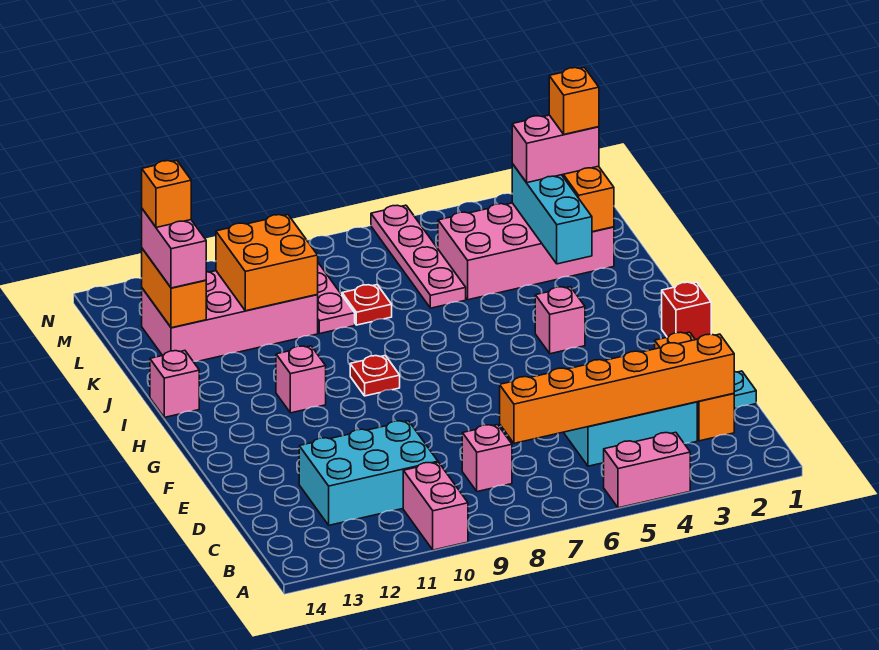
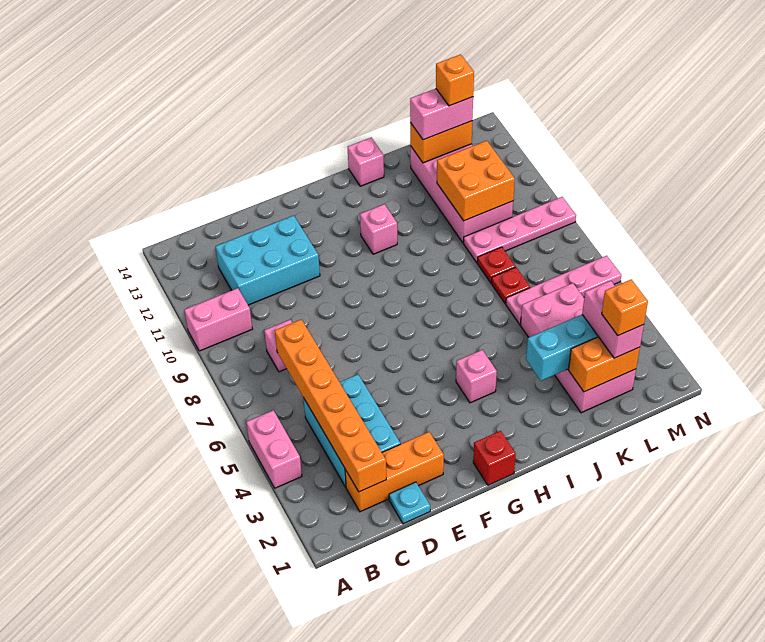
cyan brick C10:D12 level 1 -> cyan brick C11:E12 level 1
red plate H9 level 1 -> red plate K7 level 1

